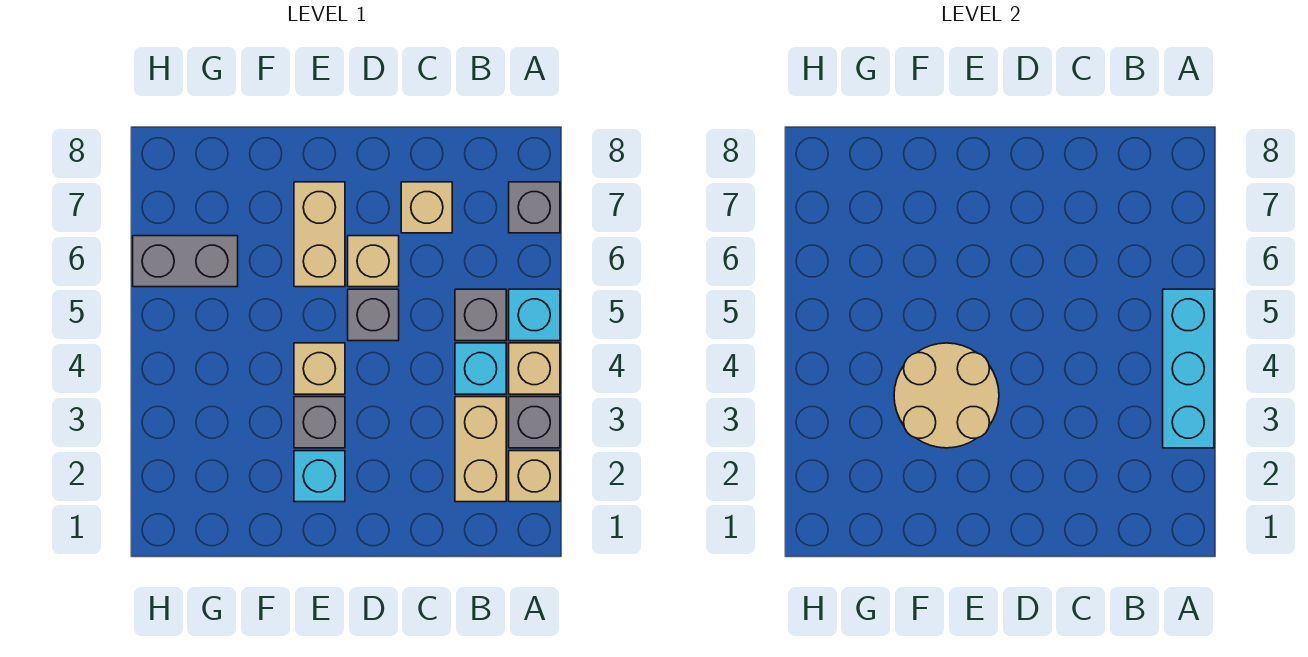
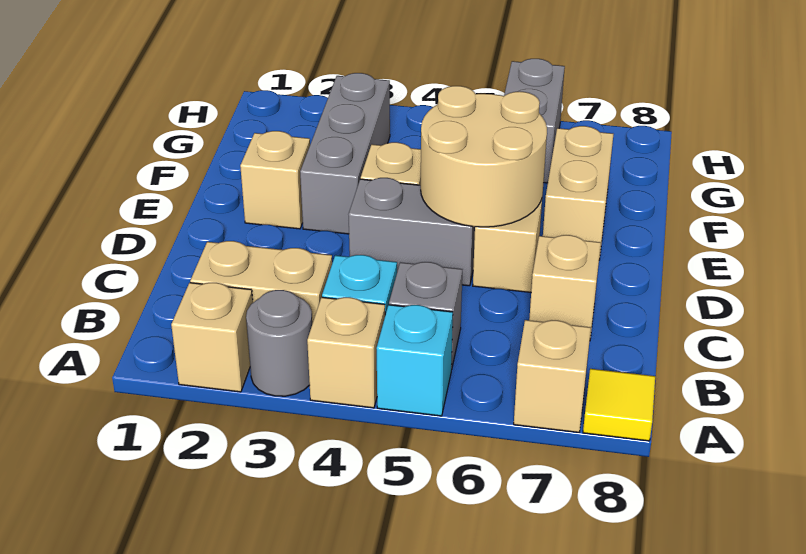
grey brick A3 level 1 -> grey round brick A3 level 1
cyan brick A3:A5 level 2 -> none
grey brick A7 level 1 -> tan brick A7 level 1
none -> yellow tile A8 level 1
grey brick D5 level 1 -> grey brick D4:D5 level 1
cyan brick E2 level 1 -> tan brick E2 level 1
grey brick E3 level 1 -> grey brick E3:G3 level 1
tan round brick E3:F4 level 2 -> tan round brick D5:E6 level 2
tan brick E6:E7 level 1 -> tan brick E7:F7 level 1

